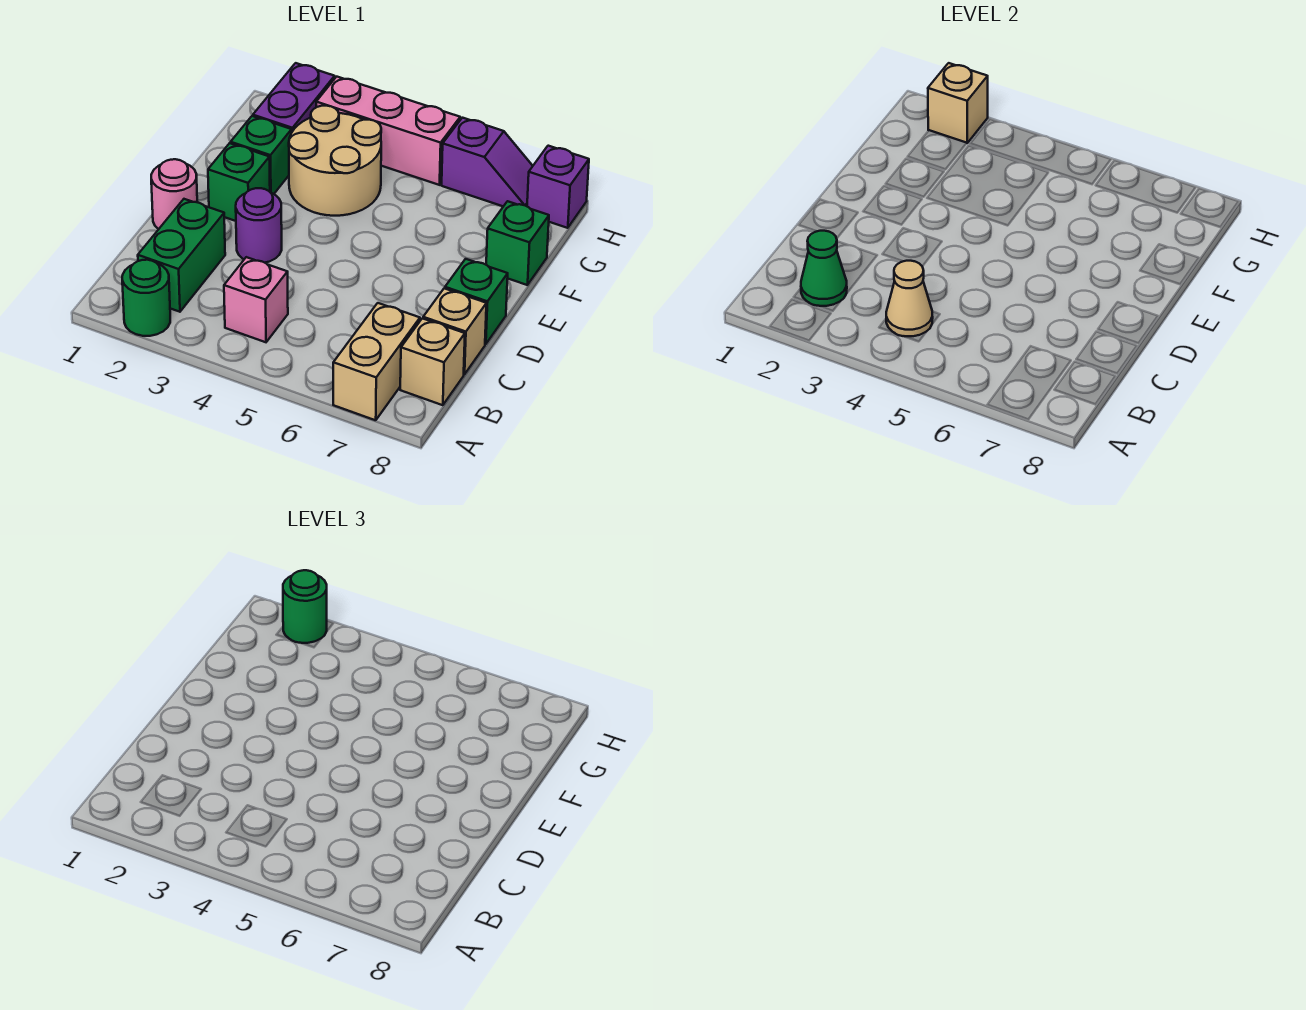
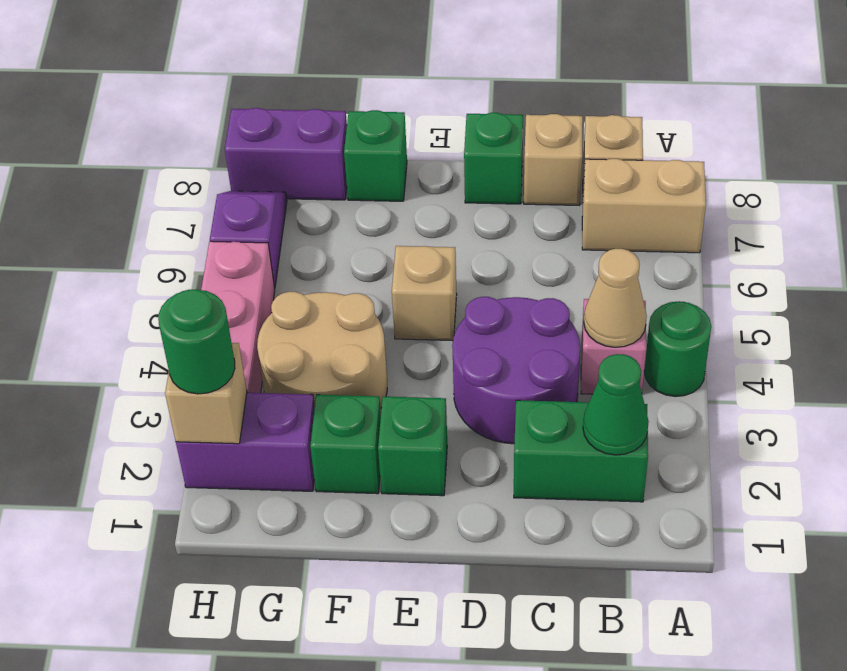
green round brick A2 level 1 -> green round brick A4 level 1
pink round brick D1 level 1 -> none
purple round brick D3 level 1 -> purple round brick C3:D4 level 1
none -> tan brick E5 level 1
purple brick H8 level 1 -> purple brick G8:H8 level 1

